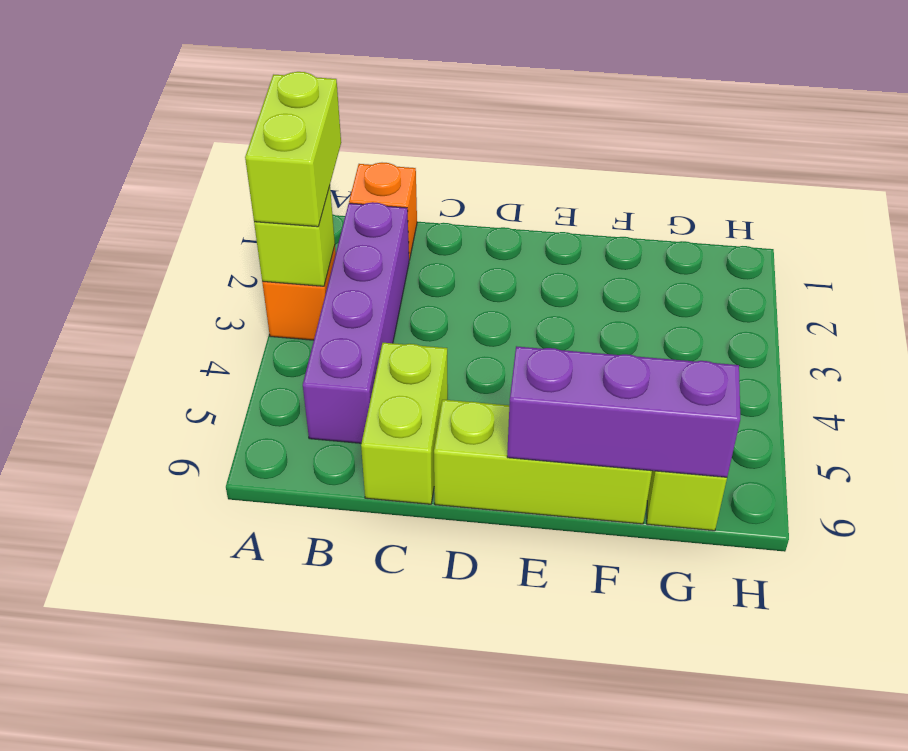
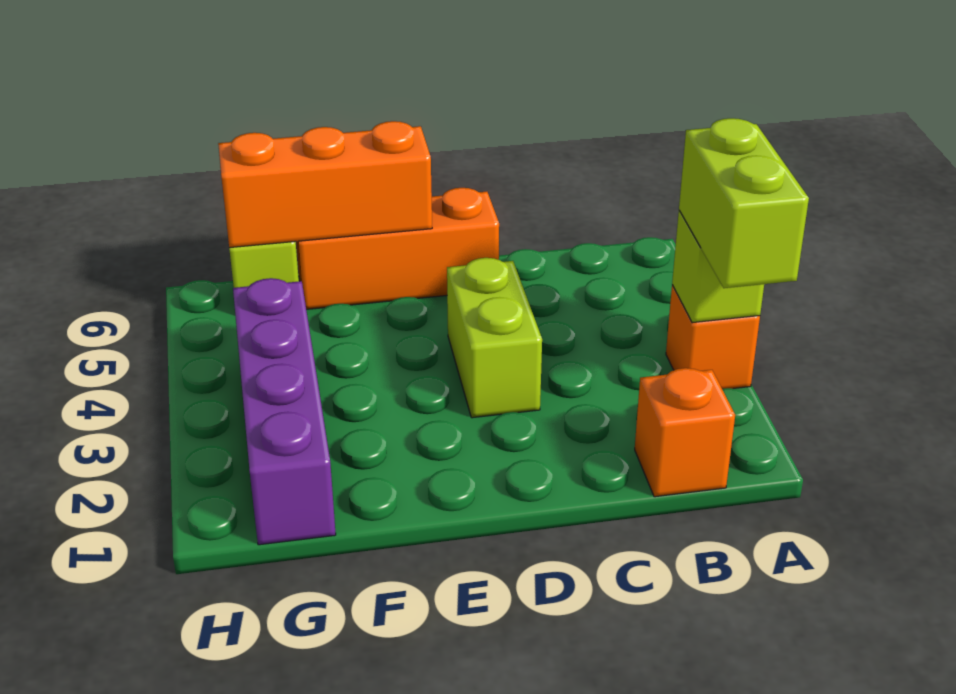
purple brick B2:B5 level 1 -> purple brick G1:G4 level 1
lime brick C5:C6 level 1 -> lime brick D3:D4 level 1
lime brick D6:F6 level 1 -> orange brick D6:F6 level 1
purple brick E6:G6 level 2 -> orange brick E6:G6 level 2

